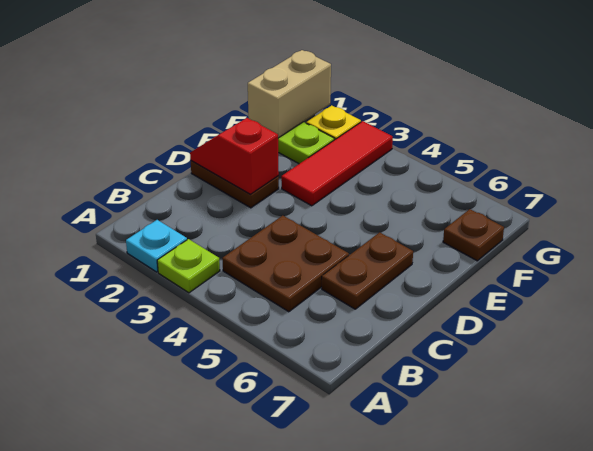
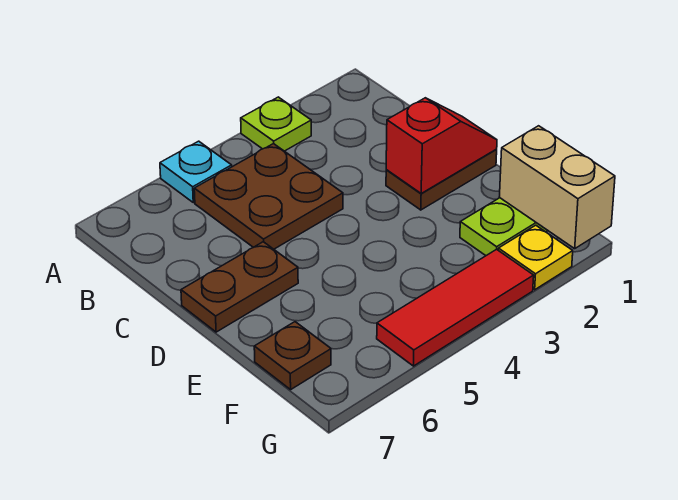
cyan plate A2 level 1 -> cyan plate A5 level 1
brown plate C6:D6 level 1 -> brown plate D6:D7 level 1
red tile E3:G3 level 1 -> red tile G3:G5 level 1

